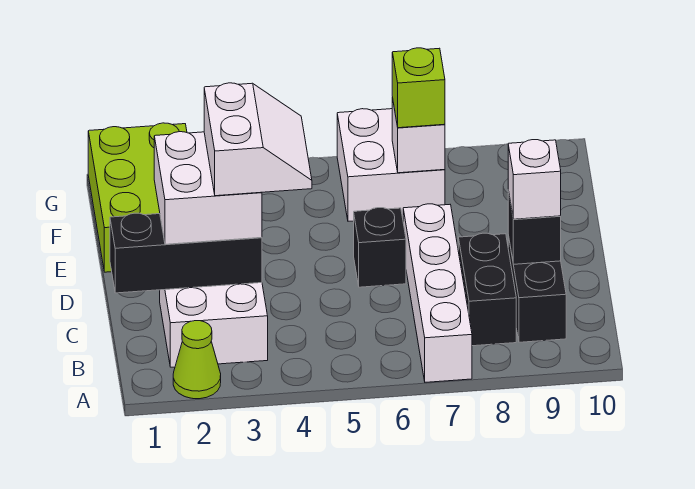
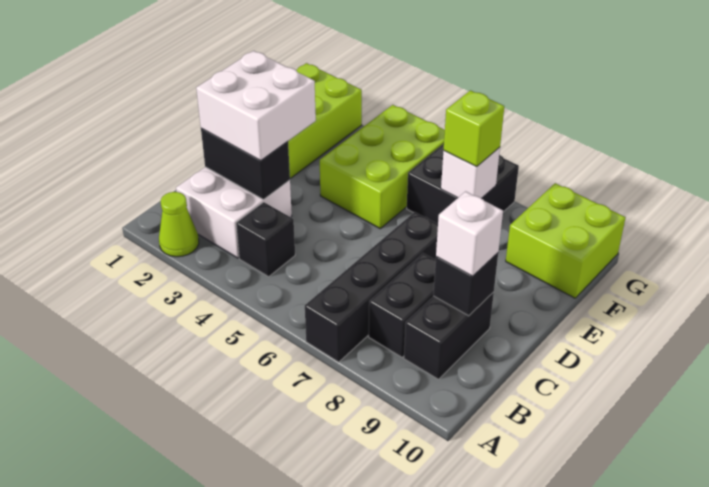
white brick A7:D7 level 1 -> black brick A7:D7 level 1
black brick C1:C3 level 2 -> black brick C2:C3 level 2
white slope C3:D4 level 4 top 3 -> none
black brick D6 level 1 -> black brick B4 level 1
none -> lime brick E4:G5 level 1
white brick F6:G7 level 1 -> black brick F6:G7 level 1
none -> lime brick F9:G10 level 1

